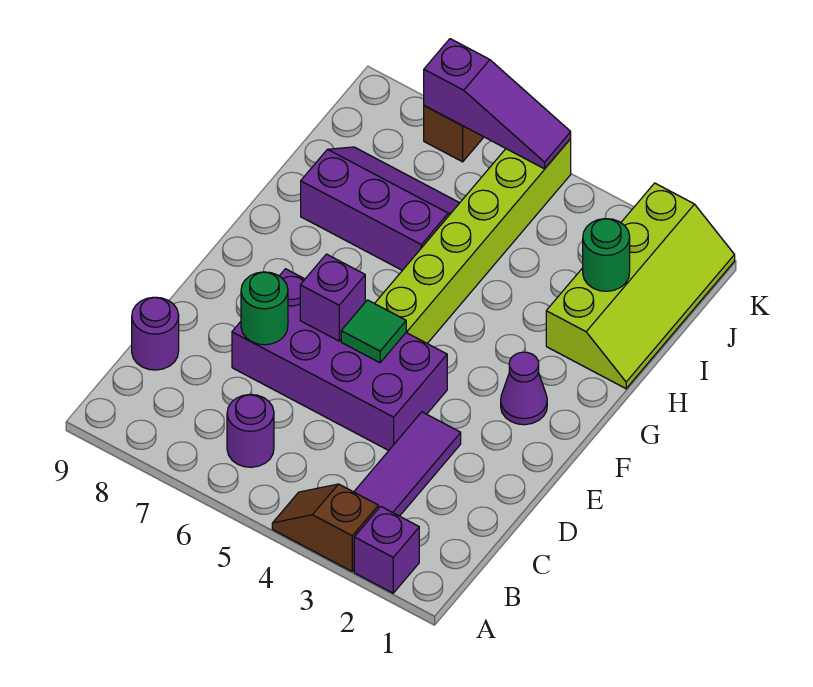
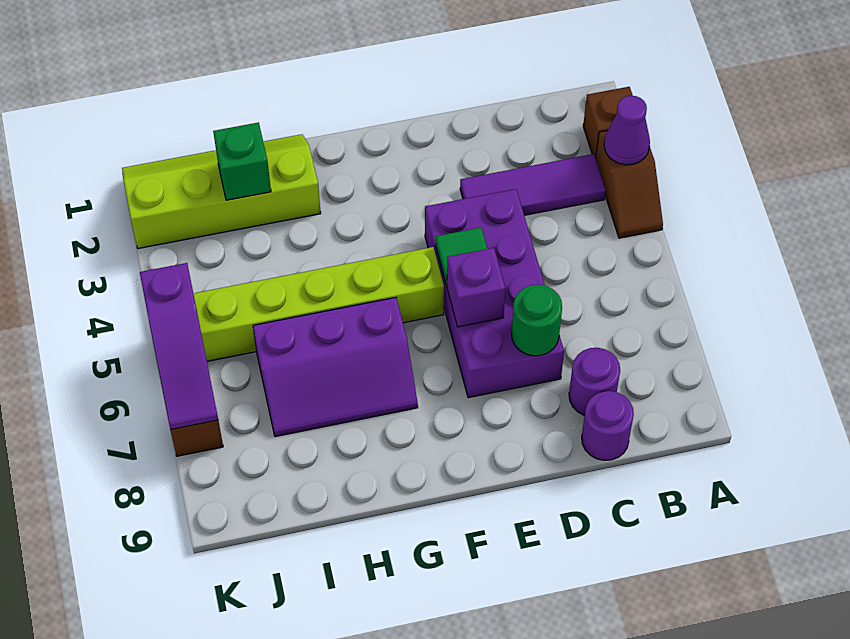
purple brick A2 level 1 -> brown brick A2 level 1
purple round brick B6 level 1 -> purple round brick C8 level 1
purple cone F2 level 1 -> purple cone A3 level 2
purple slope H6:I8 level 1 top H -> purple slope G6:I7 level 1 top 6
green round brick I2 level 2 -> green brick I2 level 2
purple slope K5:K7 level 2 top 7 -> purple slope K5:K7 level 2 top 5

